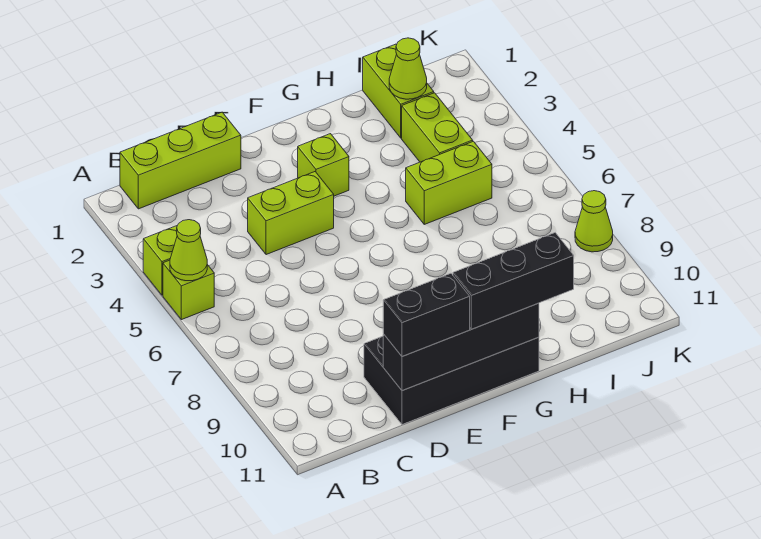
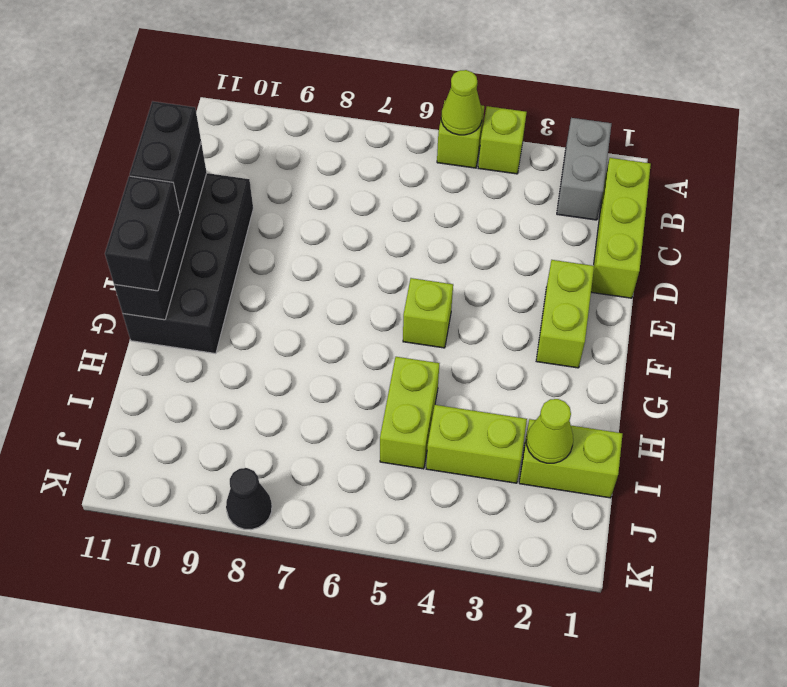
none -> grey brick A2:B2 level 1
lime brick D4:E4 level 1 -> lime brick E2:F2 level 1
lime brick F3 level 1 -> lime brick F5 level 1
black brick F11:H11 level 3 -> black brick F11:G11 level 3
lime cone K8 level 1 -> black cone K8 level 1

